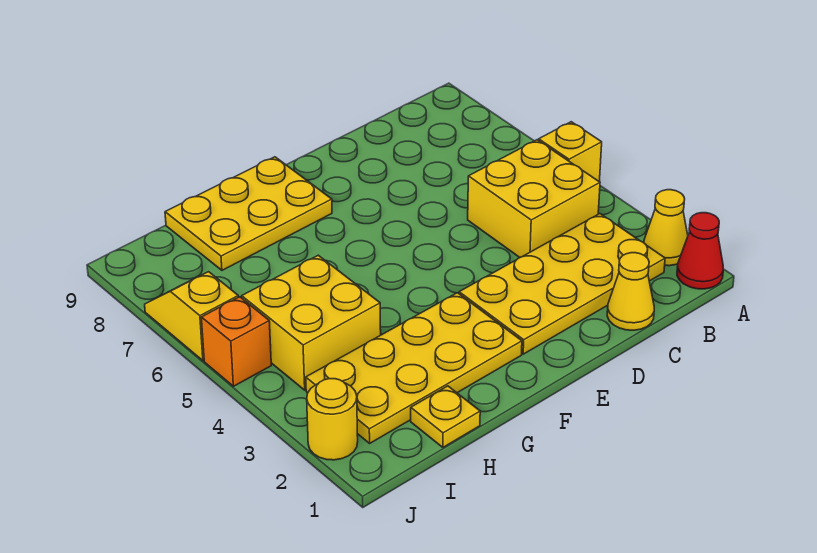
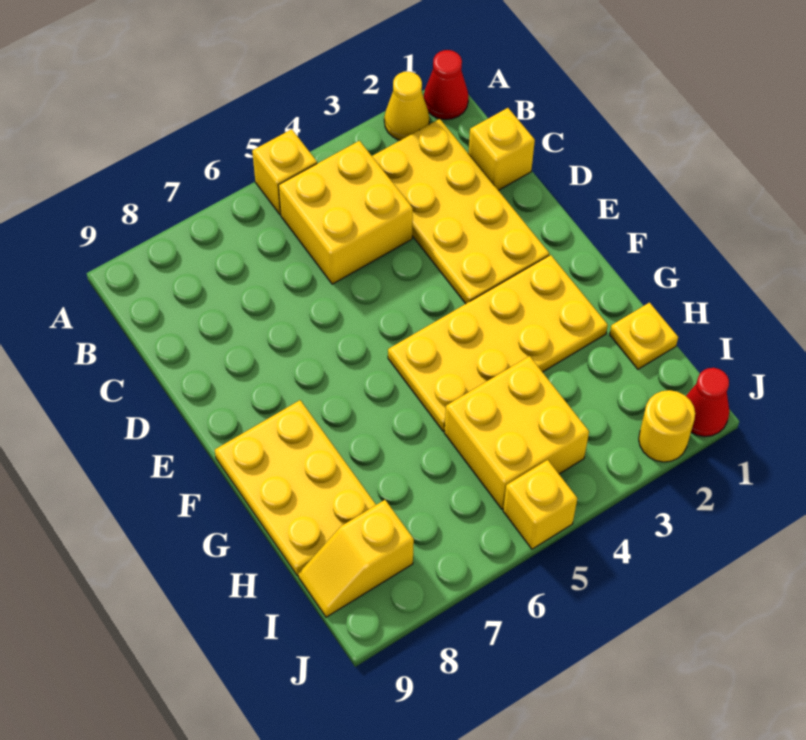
yellow cone C1 level 1 -> yellow brick C1 level 1
yellow plate F2:I3 level 1 -> yellow plate F2:G5 level 1
none -> red cone J1 level 1
orange brick J5 level 1 -> yellow brick J5 level 1
yellow slope J6:J7 level 1 top 6 -> yellow slope I8:I9 level 1 top 8

